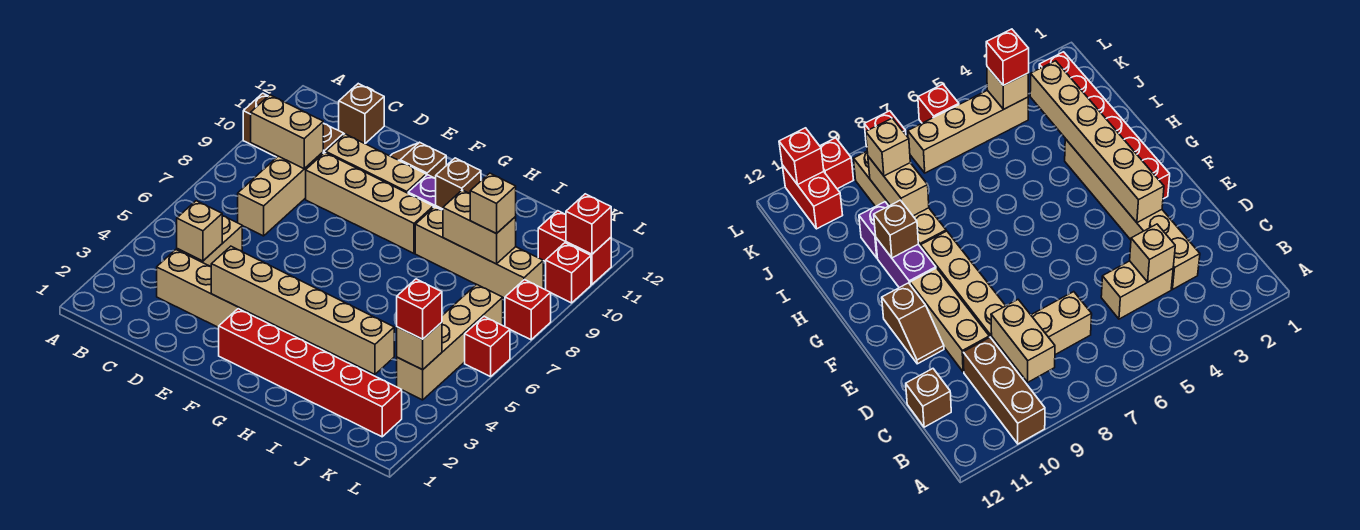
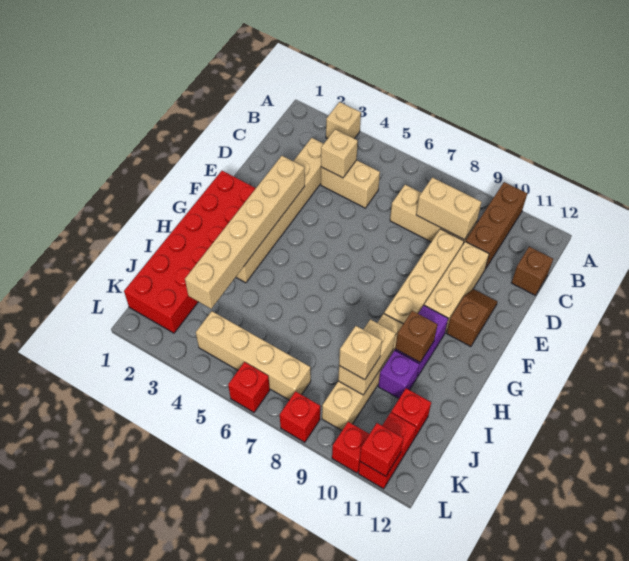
tan brick B9:C9 level 2 -> tan brick C8:C9 level 2
red brick F2:K2 level 1 -> red brick F1:K2 level 1
tan brick K4 level 2 -> tan brick A3 level 1
red brick K4 level 3 -> red brick J11 level 1

